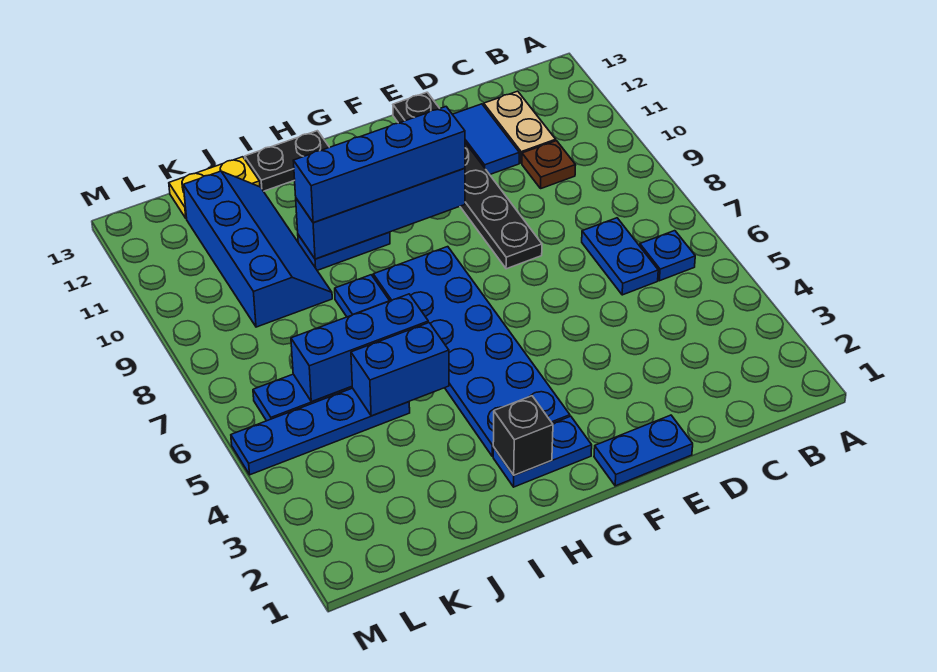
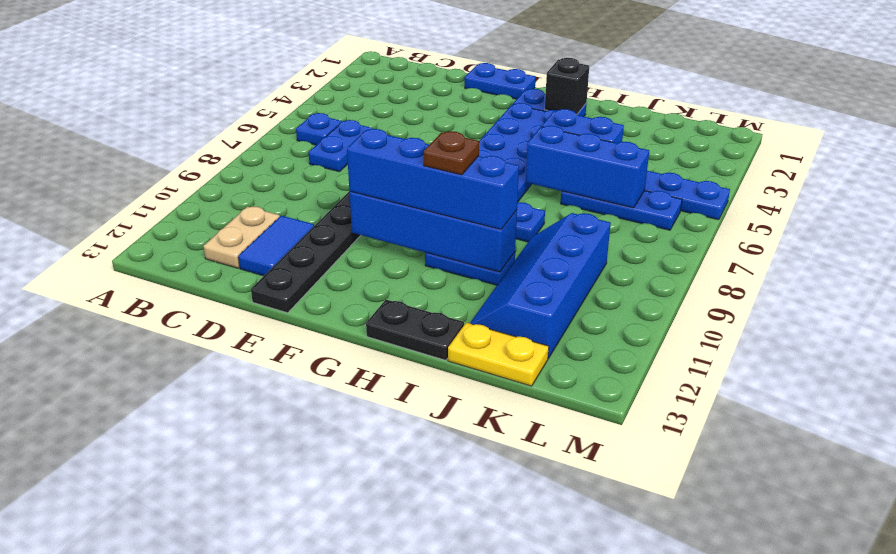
brown plate C10 level 1 -> brown plate H10 level 4

